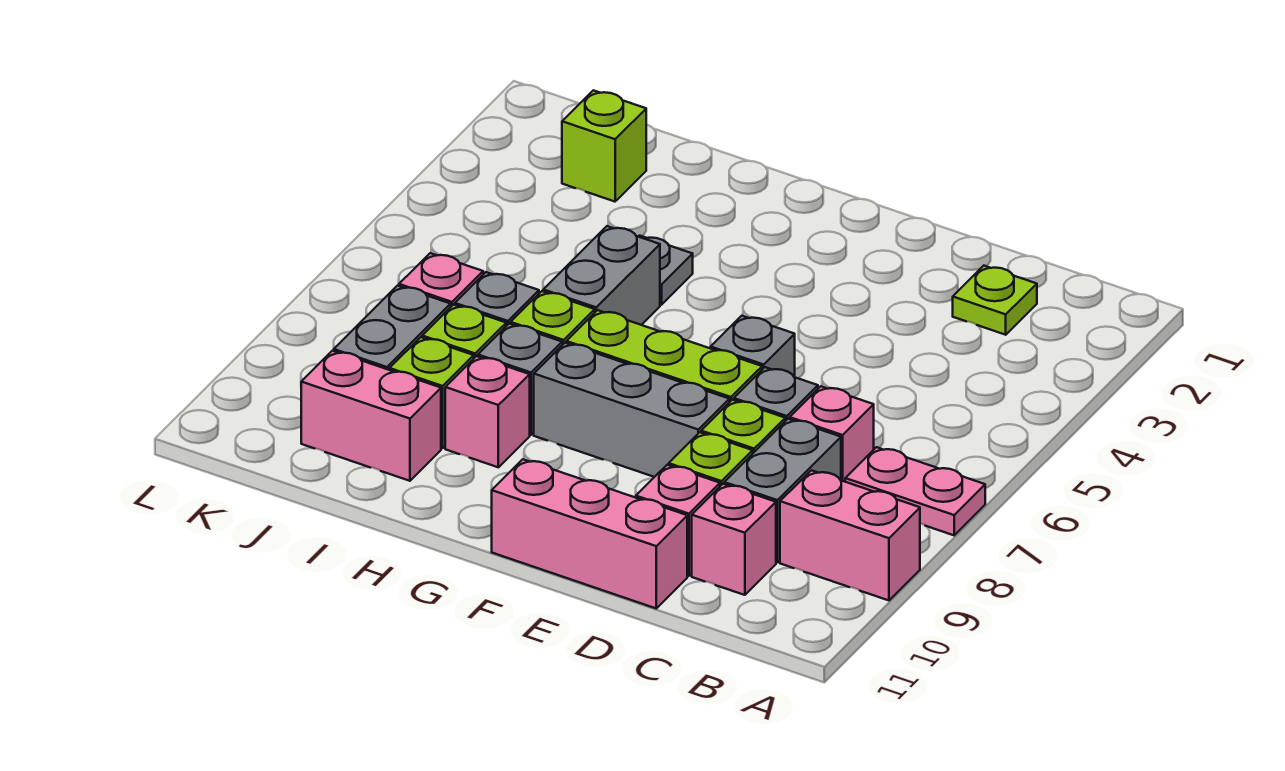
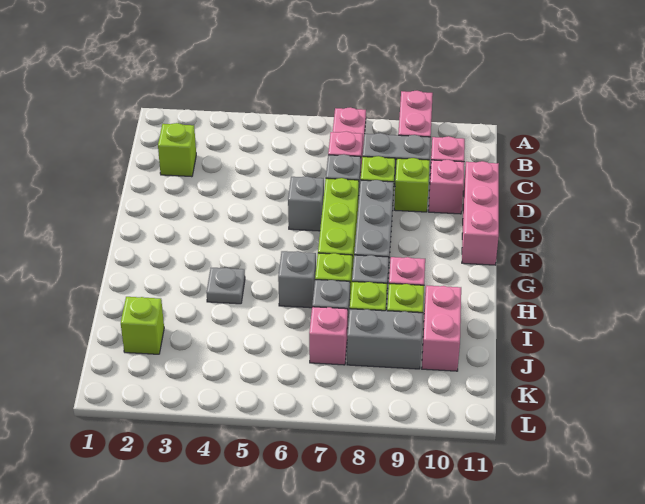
lime plate C2 level 1 -> lime brick C2 level 1
grey brick H5:H6 level 1 -> grey brick H6 level 1

